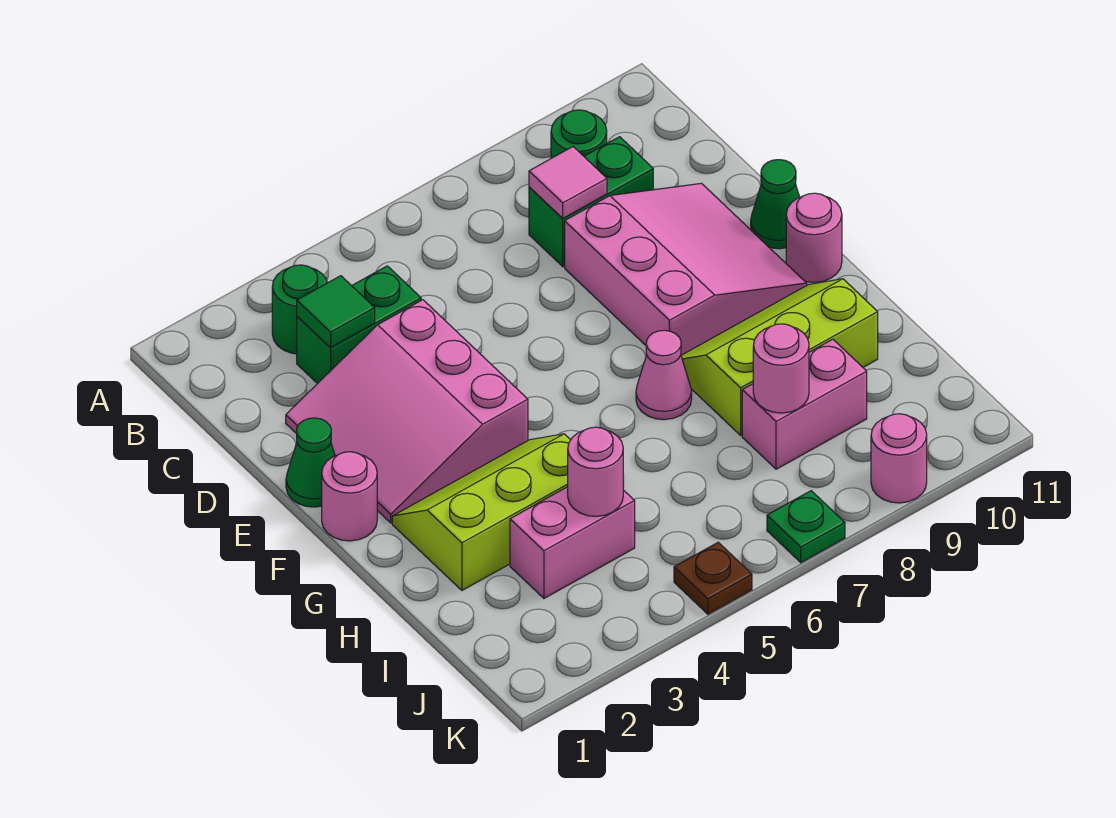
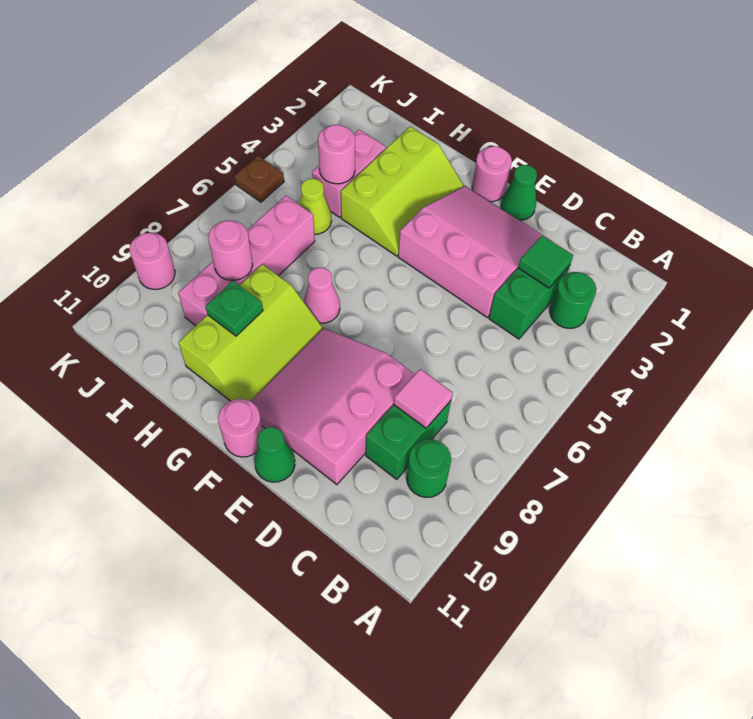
pink slope D8:F10 level 1 top 8 -> pink slope D8:F10 level 1 top D
none -> lime cone I5 level 1
pink brick I8:I9 level 1 -> pink brick I6:I9 level 1
green plate K7 level 1 -> green plate H9 level 2

